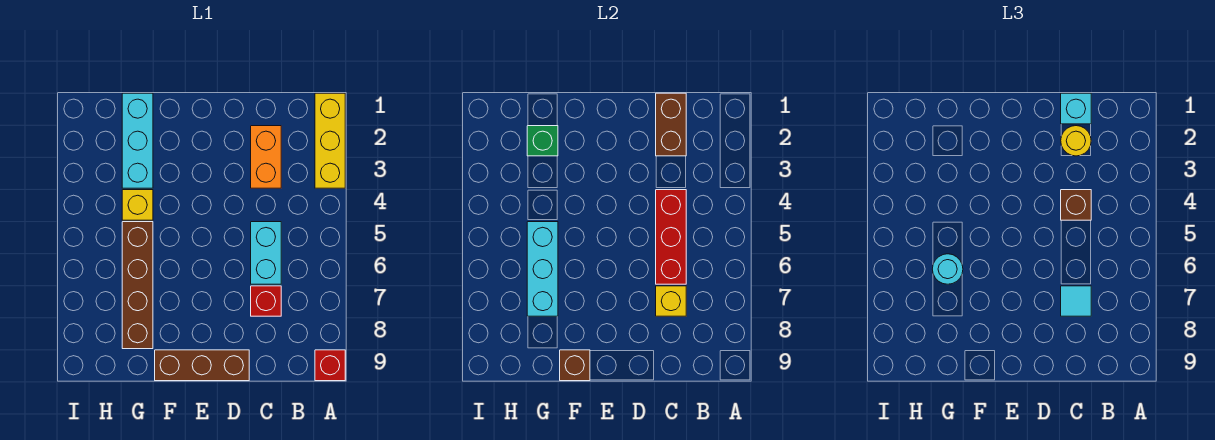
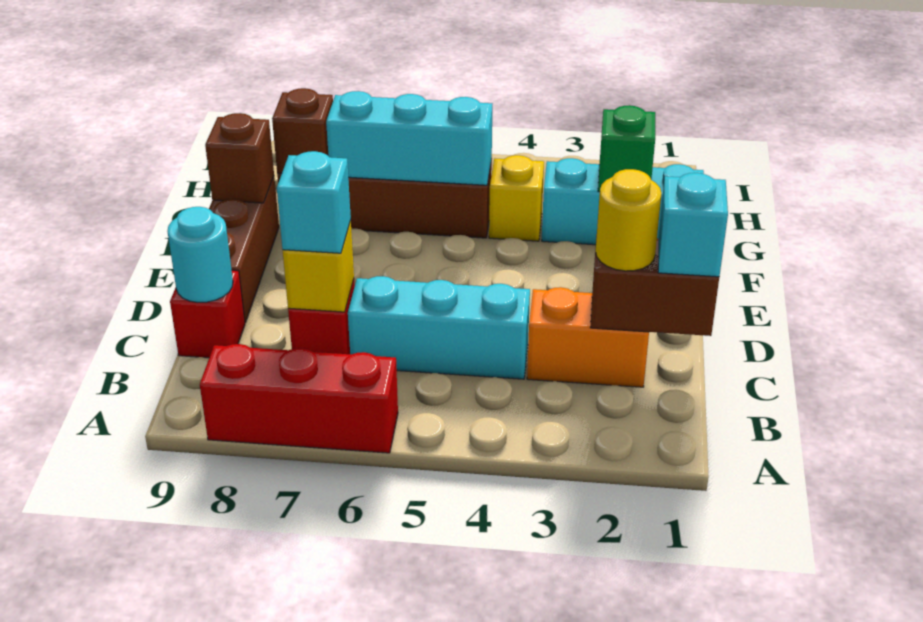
yellow brick A1:A3 level 1 -> none
red brick A9 level 1 -> red brick C9 level 1
red brick C4:C6 level 2 -> red brick A6:A8 level 1
brown brick C4 level 3 -> brown brick G8 level 2
cyan brick C5:C6 level 1 -> cyan brick C4:C6 level 1
cyan tile C7 level 3 -> cyan brick C7 level 3
cyan round brick G6 level 3 -> cyan round brick C9 level 2

